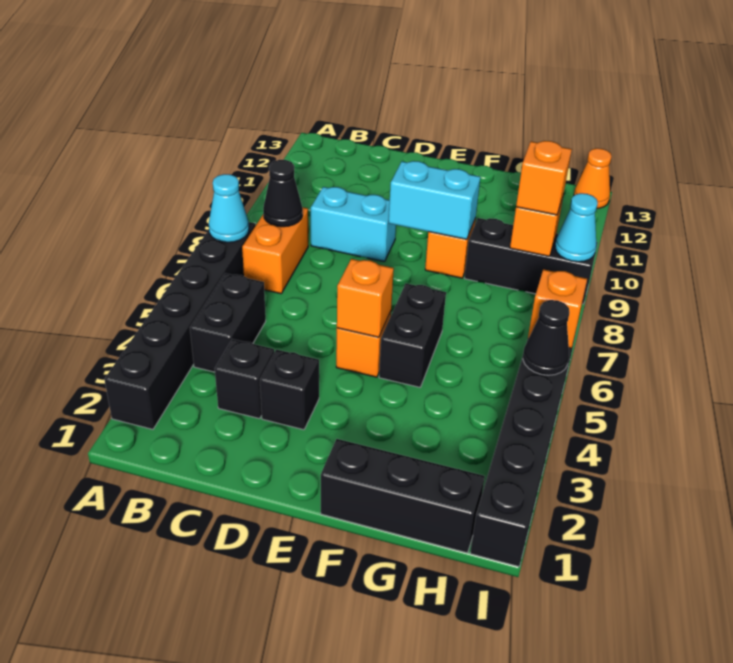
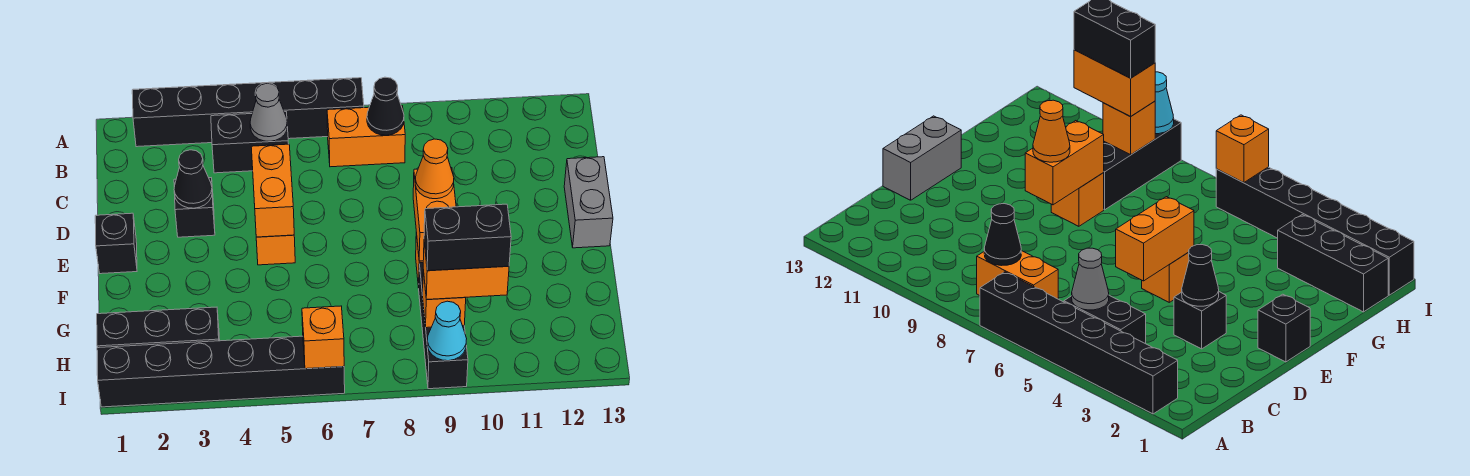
cyan cone A7 level 2 -> none
none -> grey cone B5 level 2
black brick C3 level 1 -> black brick E1 level 1
cyan brick C9:D9 level 1 -> none
none -> grey brick D13:E13 level 1
orange brick E5 level 2 -> orange brick D5:E5 level 2
cyan brick E9:F9 level 2 -> orange brick E9:F9 level 2
black brick F1:H1 level 1 -> black brick H1:H3 level 1
black brick F5:F6 level 1 -> black brick H9:H10 level 4
orange brick H9 level 3 -> orange brick H9:H10 level 3
black cone I5 level 2 -> black cone D3 level 2
orange cone I13 level 1 -> orange cone E9 level 3

